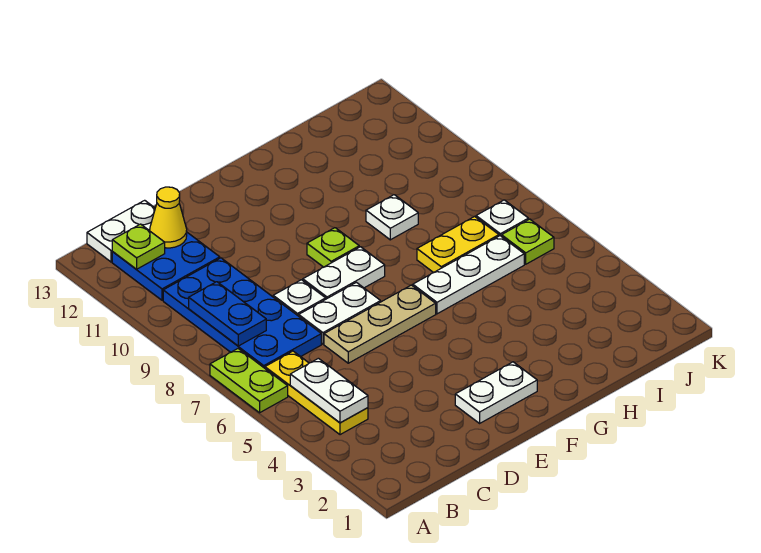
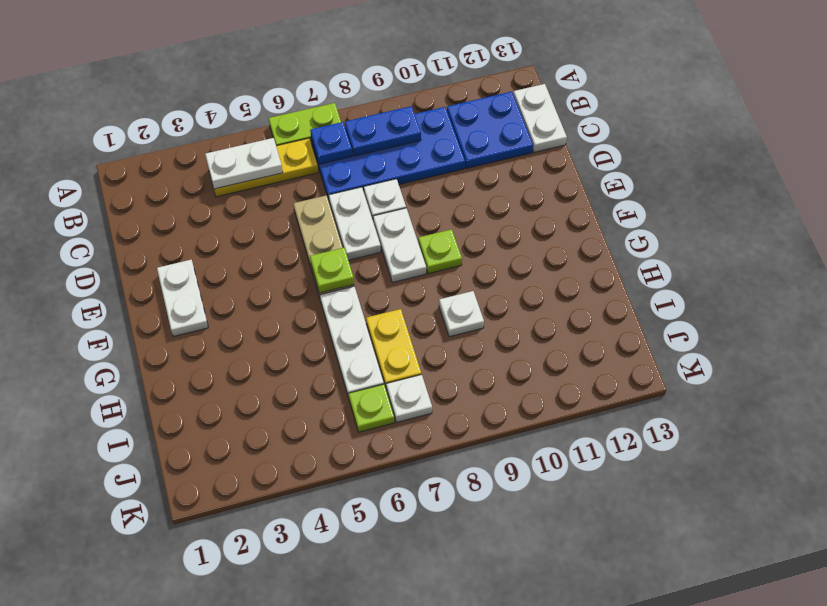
none -> blue plate B7 level 2
lime plate B12 level 2 -> lime plate F6 level 2
yellow cone C12 level 2 -> none

